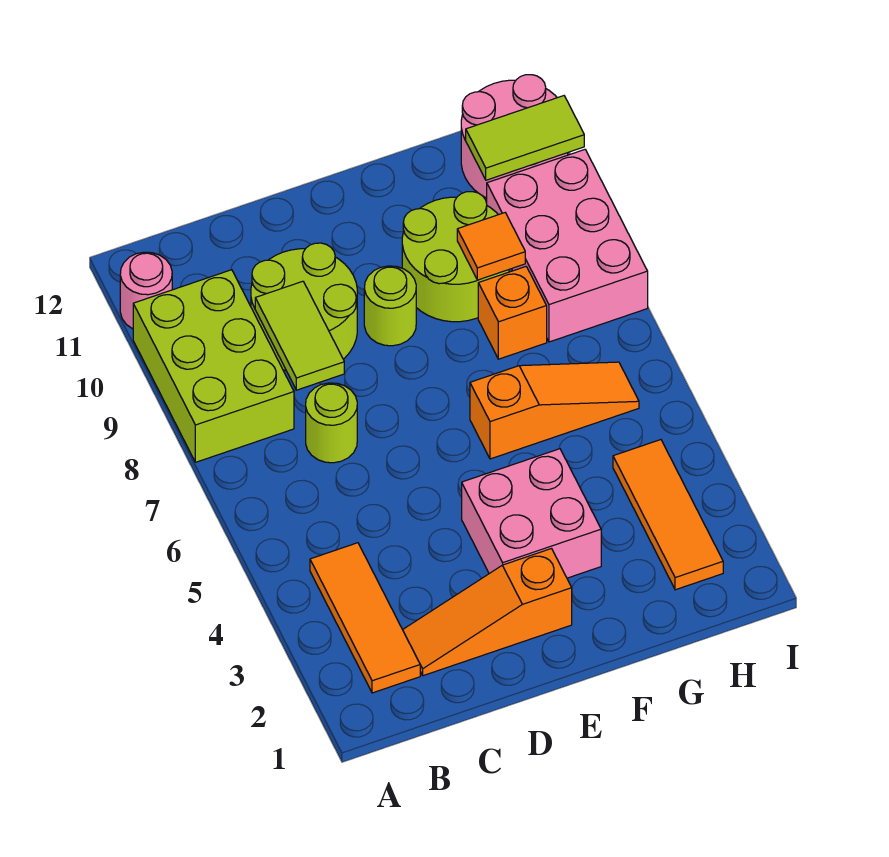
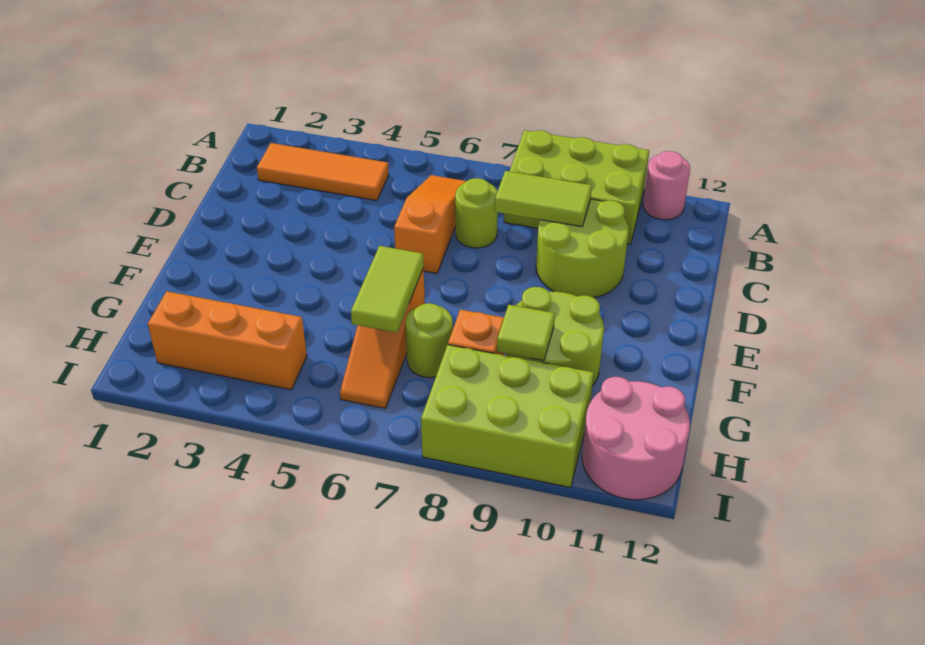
orange slope C2:E2 level 1 top E -> orange slope B6:D6 level 1 top D
pink brick E3:F4 level 1 -> none
lime round brick E9 level 1 -> lime round brick G7 level 1
orange tile G9 level 2 -> lime tile G9 level 2
orange tile H2:H4 level 1 -> orange brick H2:H4 level 1
pink brick H8:I10 level 1 -> lime brick H8:I10 level 1
lime tile H11:I11 level 2 -> lime tile F6:G6 level 2

